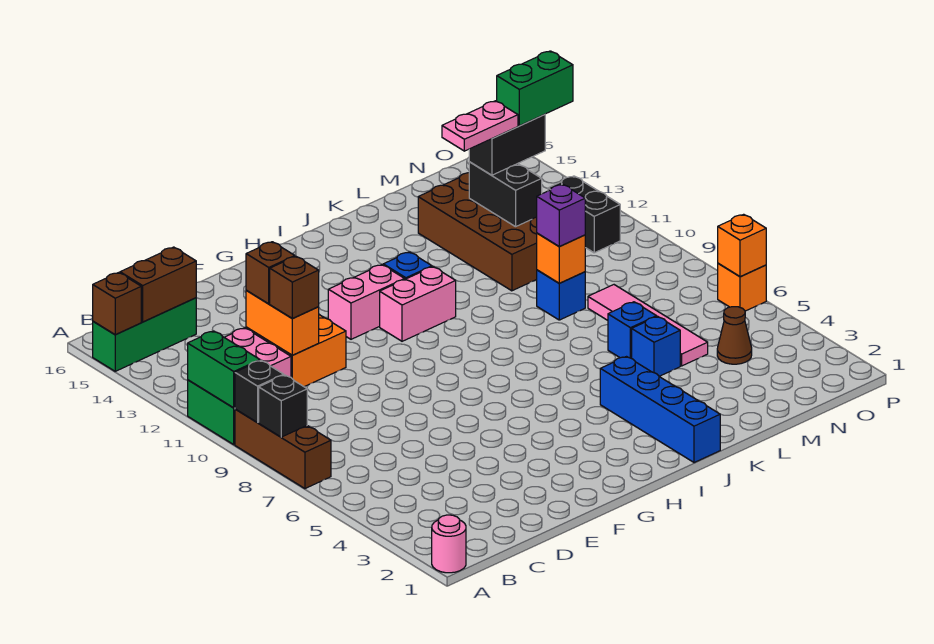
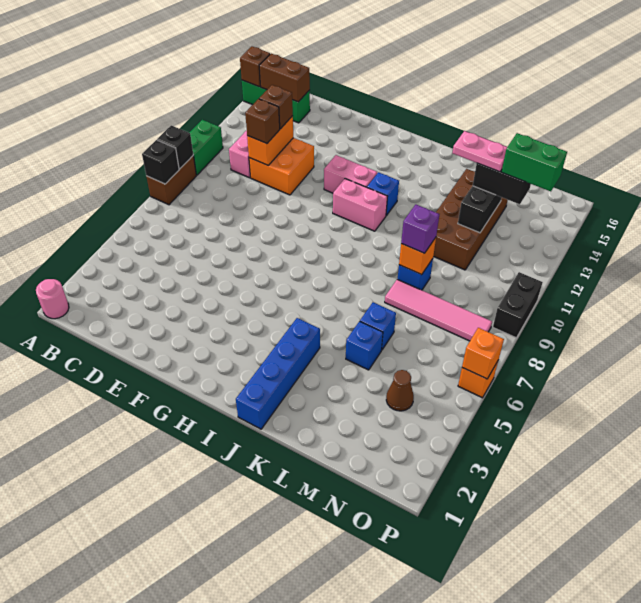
brown brick A7:A9 level 1 -> brown brick A8:A9 level 1
green brick A10:A11 level 2 -> none
pink tile M5:M8 level 1 -> pink tile L8:O8 level 1
black brick O11:O12 level 1 -> black brick P9:P10 level 1

